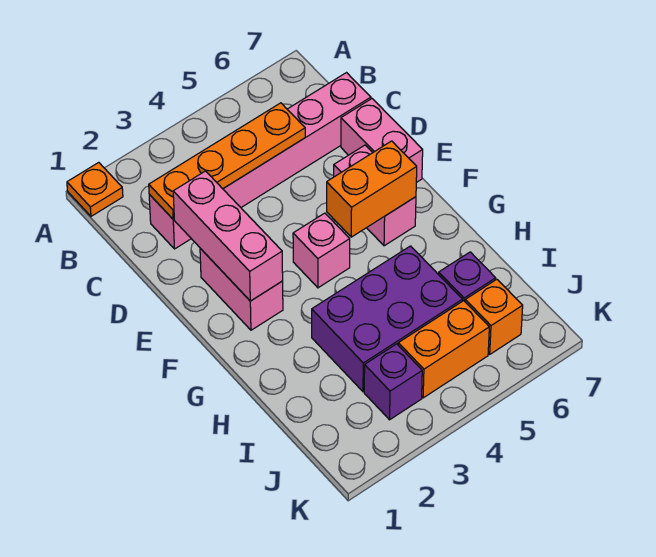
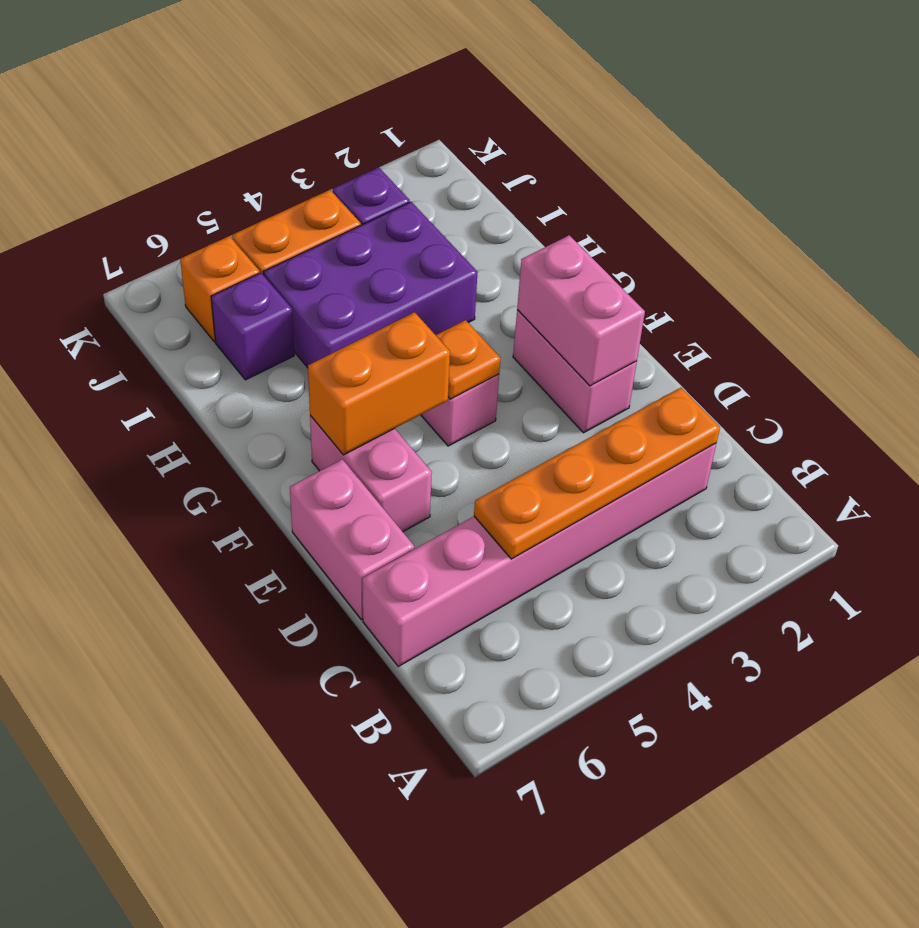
orange plate A1 level 1 -> orange plate F4 level 2
pink brick D2:F2 level 2 -> pink brick E2:F2 level 2

